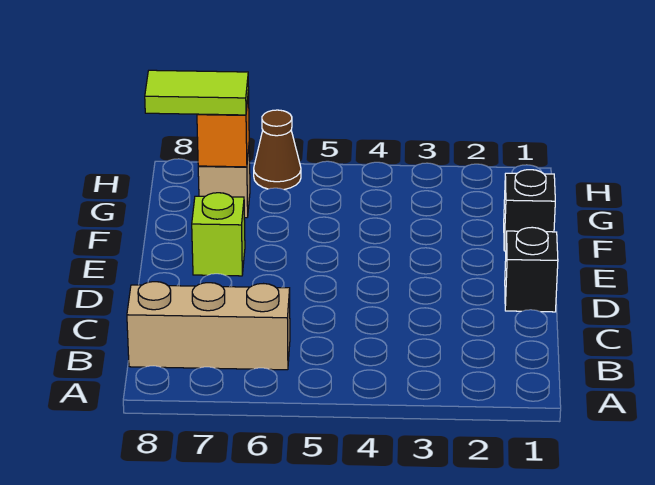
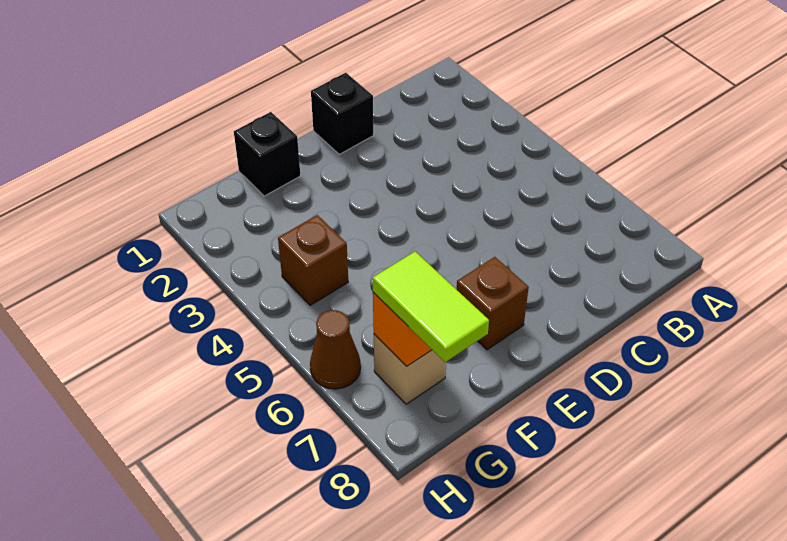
tan brick B6:B8 level 1 -> none
lime brick E7 level 1 -> brown brick E7 level 1
none -> brown brick G4 level 1

